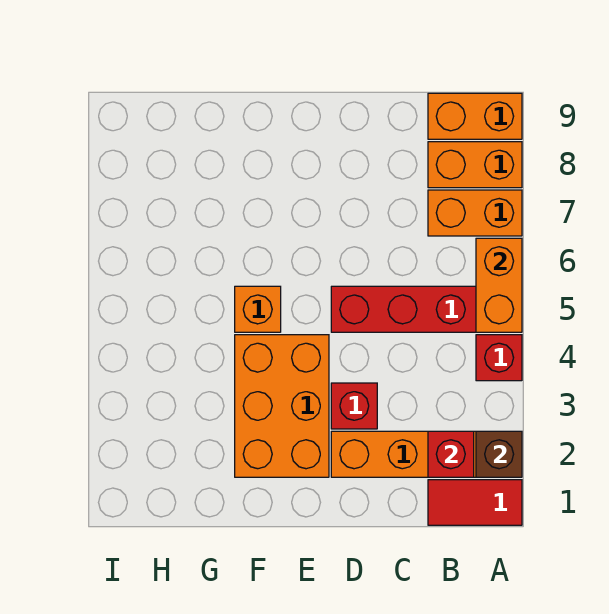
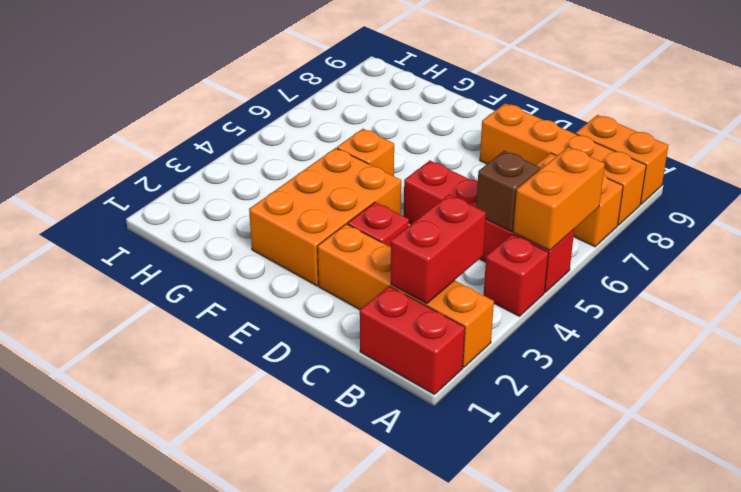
red tile A1:B1 level 1 -> red brick A1:B1 level 1
brown brick A2 level 2 -> brown brick B5 level 2
orange brick A8:B8 level 1 -> orange brick A8:D8 level 1
red brick B2 level 2 -> red brick B2:B3 level 2

